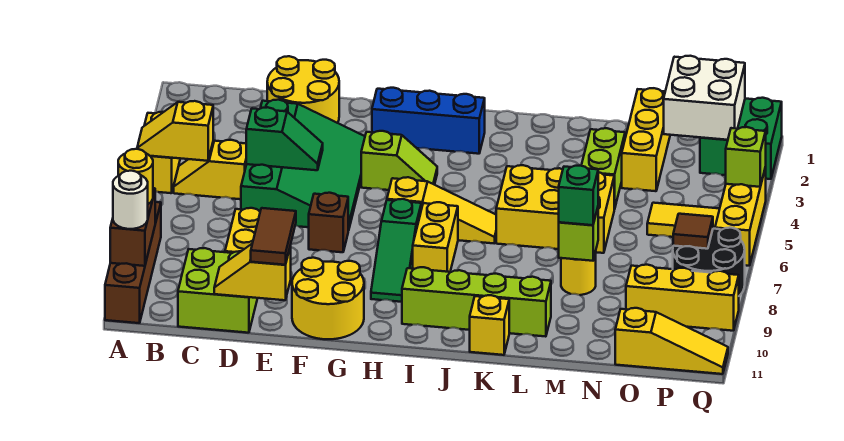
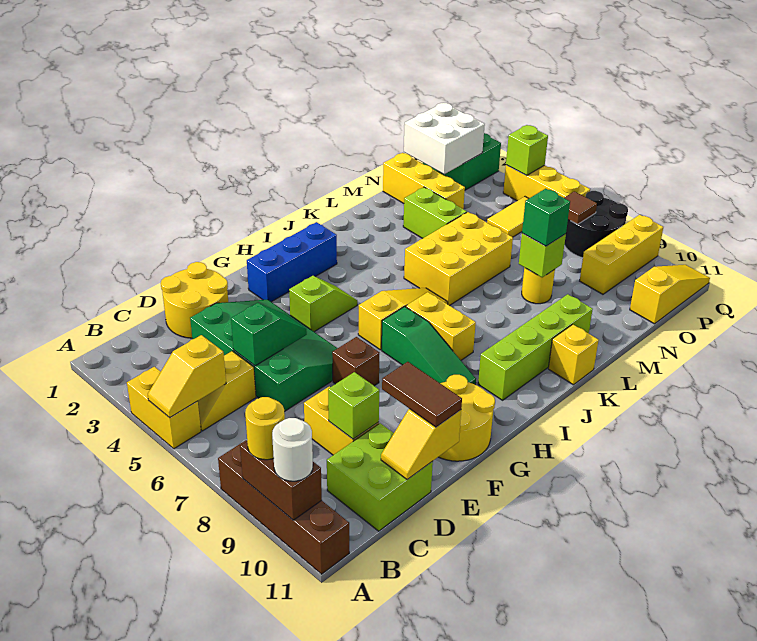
none -> lime brick D9 level 2

